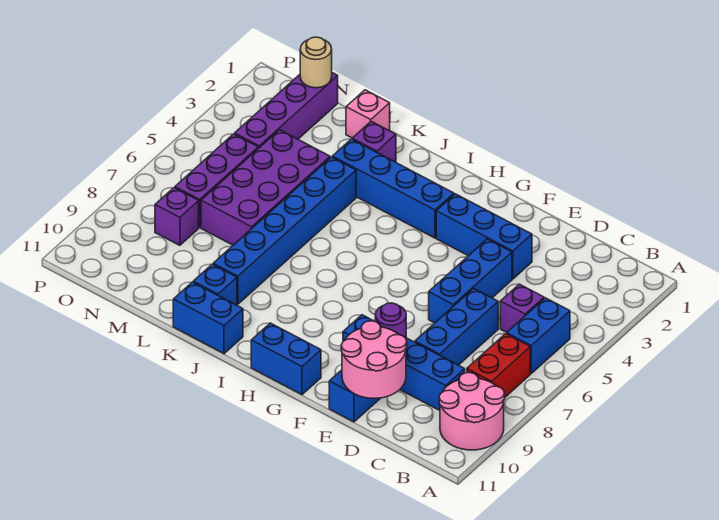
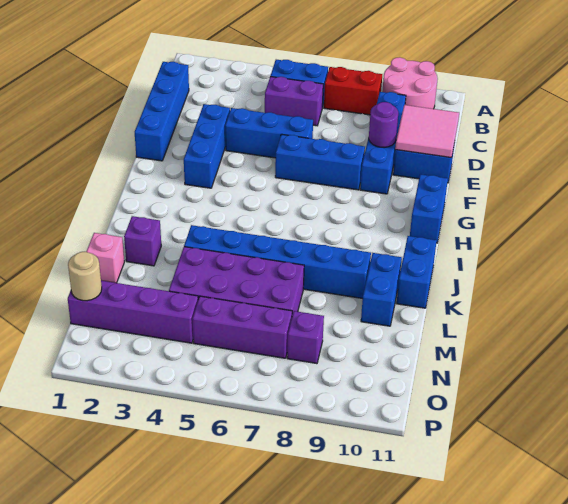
purple brick C5 level 1 -> purple brick C5:C6 level 1
blue brick D6:D8 level 1 -> blue brick F6:F8 level 1
pink round brick D10:E11 level 2 -> pink tile D10:E11 level 2
blue brick H3:K3 level 1 -> blue brick C1:F1 level 1
blue brick K10 level 1 -> blue brick K10:L10 level 1

